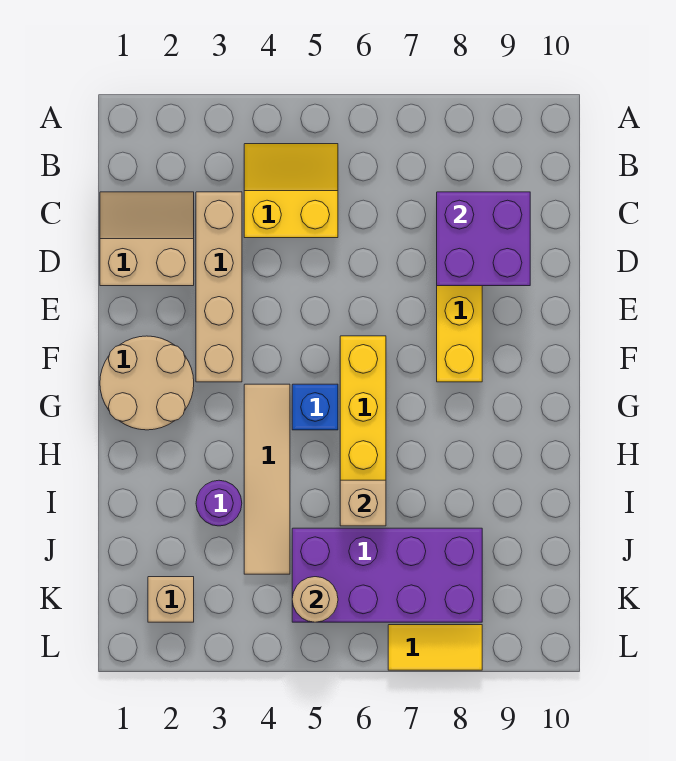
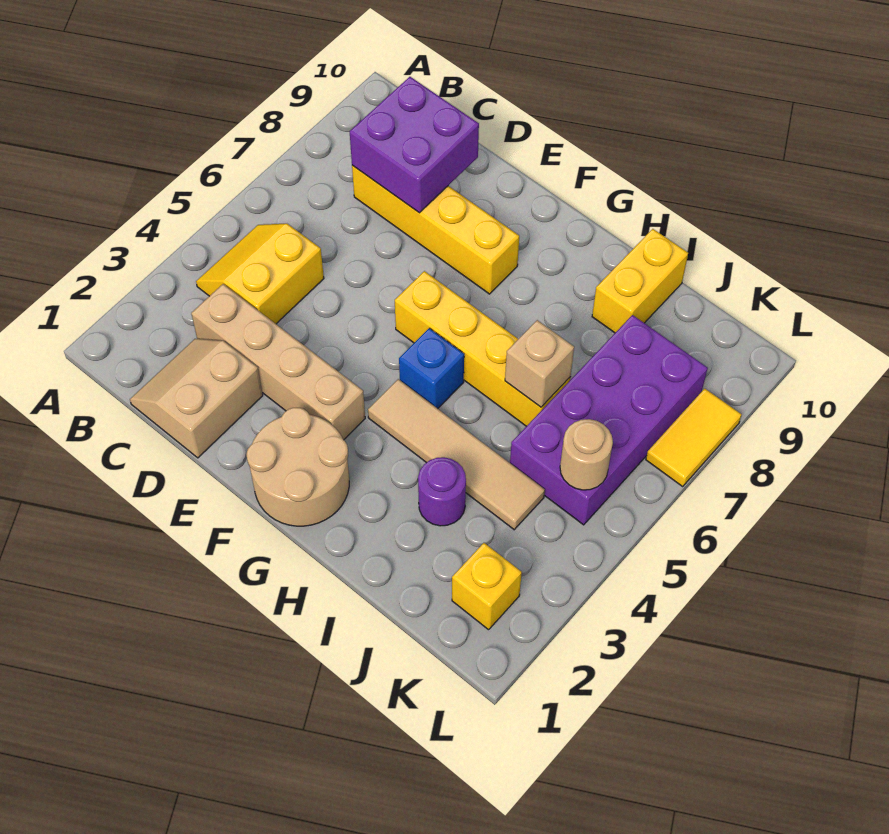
none -> yellow brick I9:I10 level 1
tan brick K2 level 1 -> yellow brick K2 level 1

